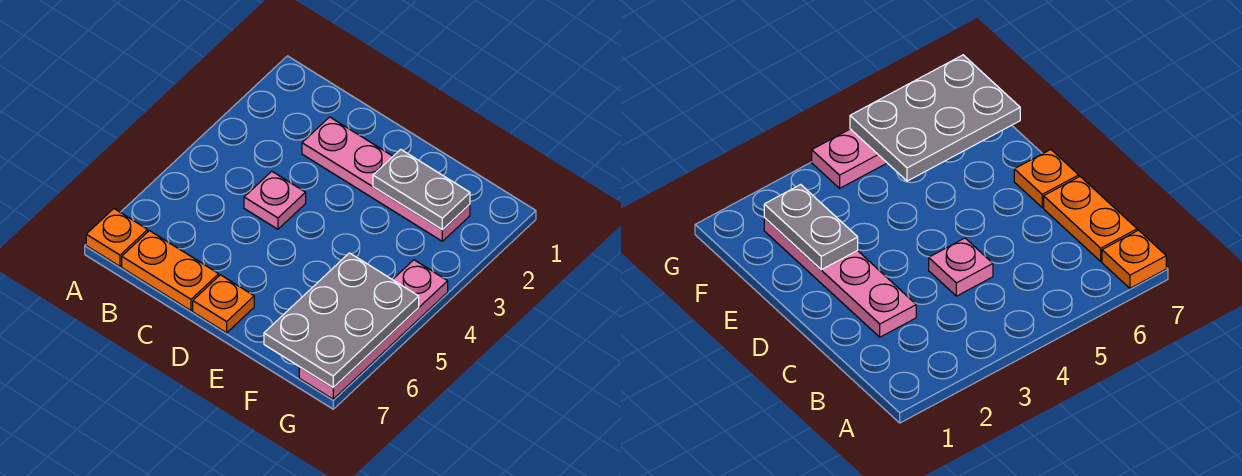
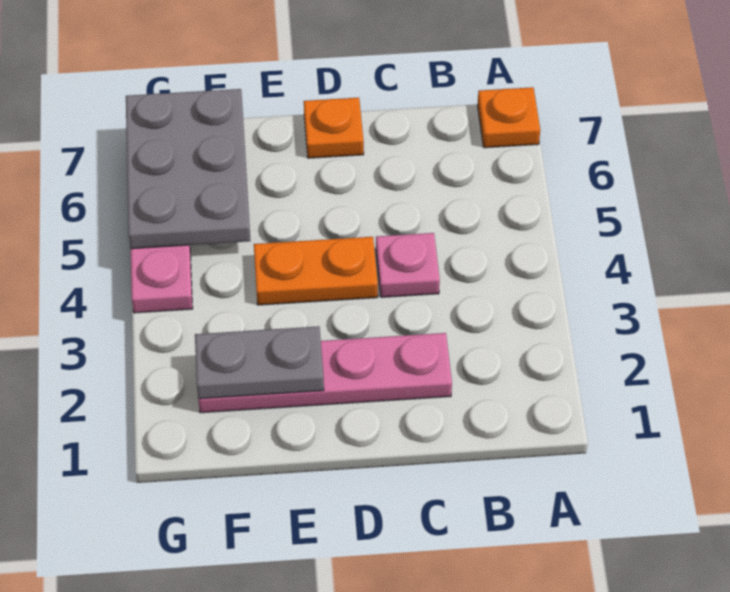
orange plate B7:C7 level 1 -> orange plate D4:E4 level 1

